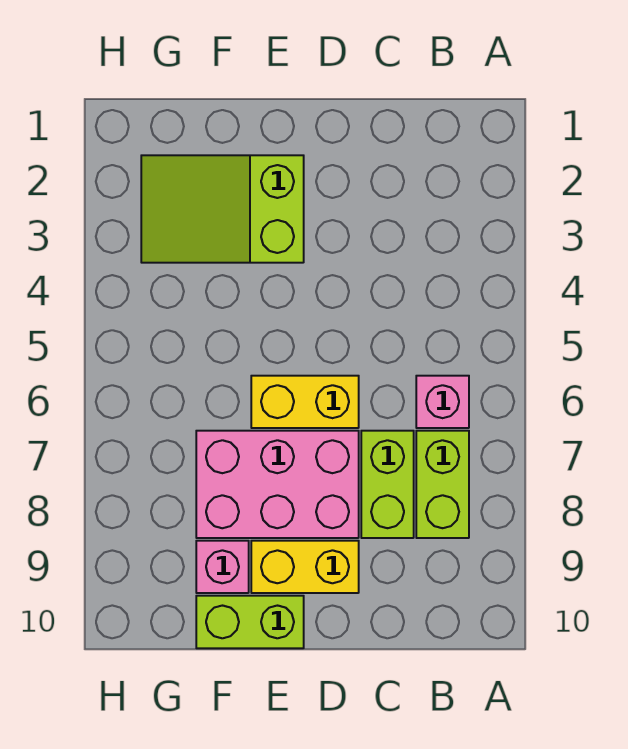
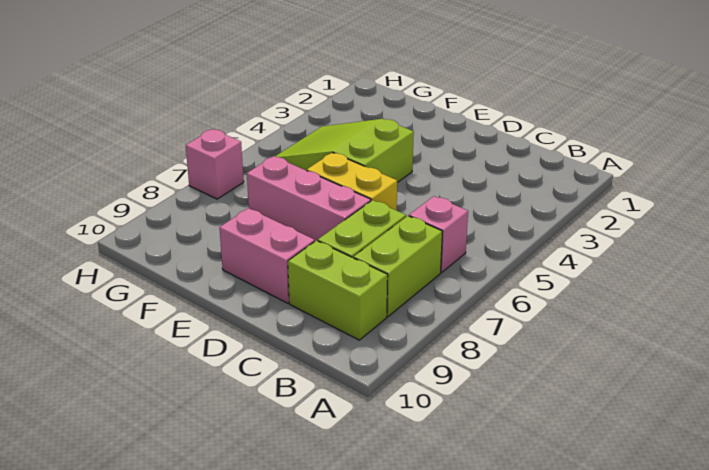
pink brick D7:F8 level 1 -> pink brick D7:F7 level 1
yellow brick D9:E9 level 1 -> pink brick D9:E9 level 1
lime slope E2:G3 level 1 top E -> lime slope E4:G5 level 1 top E
lime brick E10:F10 level 1 -> lime brick B9:C9 level 1
pink brick F9 level 1 -> pink brick H7 level 1

